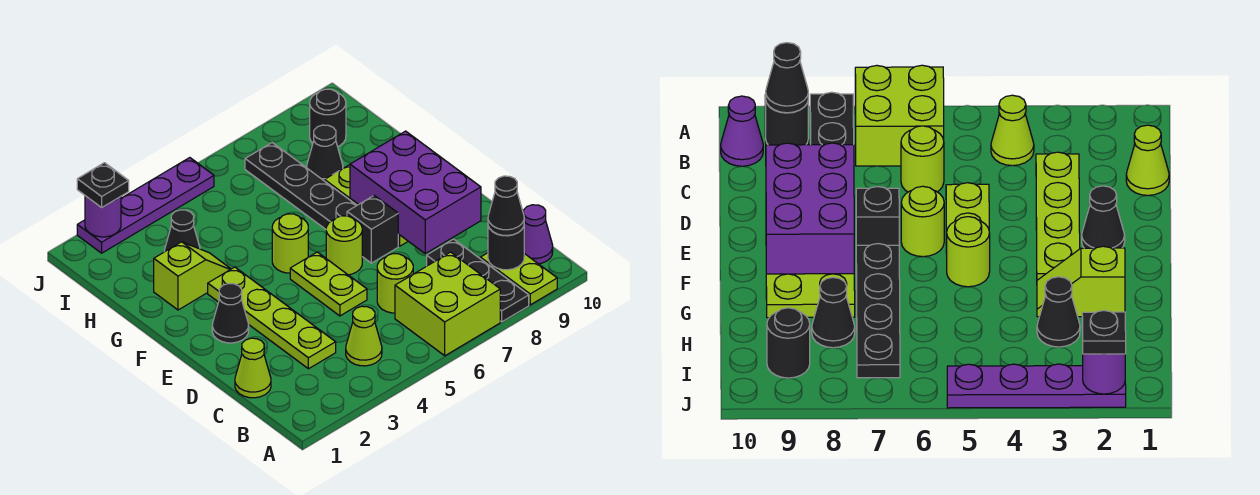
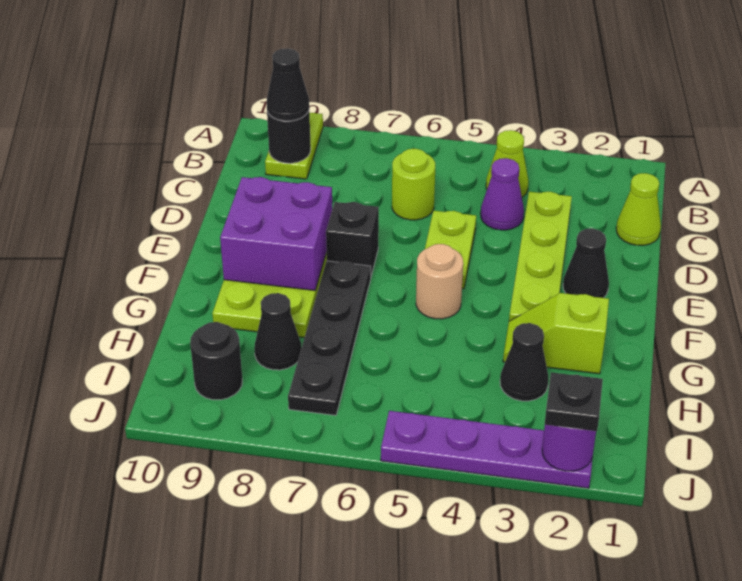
lime brick A6:B7 level 1 -> none
black plate A8:C8 level 1 -> none
purple cone B10 level 1 -> purple cone C4 level 1
purple brick D8:F9 level 2 -> purple brick E8:F9 level 2
lime round brick E6 level 1 -> none
lime round brick F5 level 1 -> tan round brick F5 level 1

